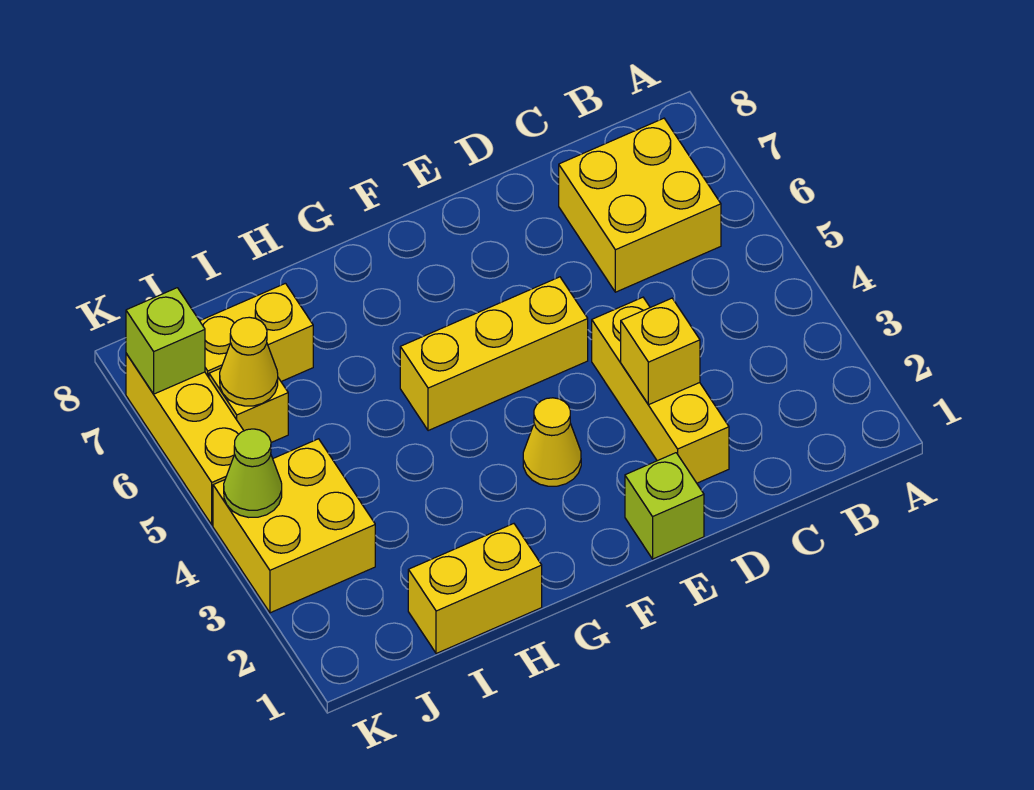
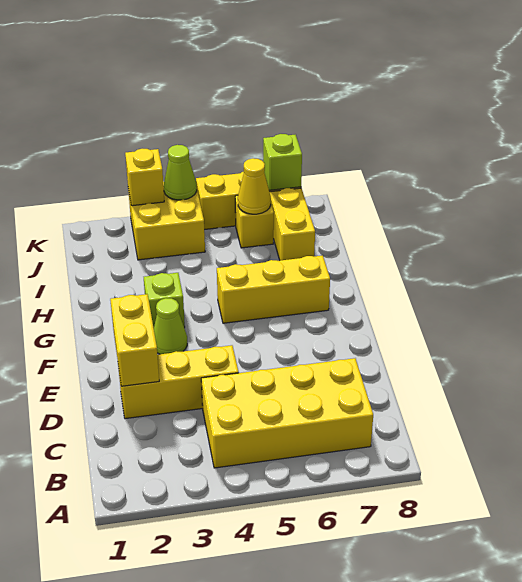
yellow brick B6:C7 level 1 -> yellow brick B4:C7 level 1
yellow brick D3 level 2 -> yellow brick K3 level 2
lime brick E1 level 1 -> lime brick G3 level 1
yellow brick E5:G5 level 1 -> yellow brick G5:G7 level 1
yellow cone F3 level 1 -> lime cone F3 level 1
yellow brick H1:I1 level 1 -> yellow brick D2:E2 level 2

